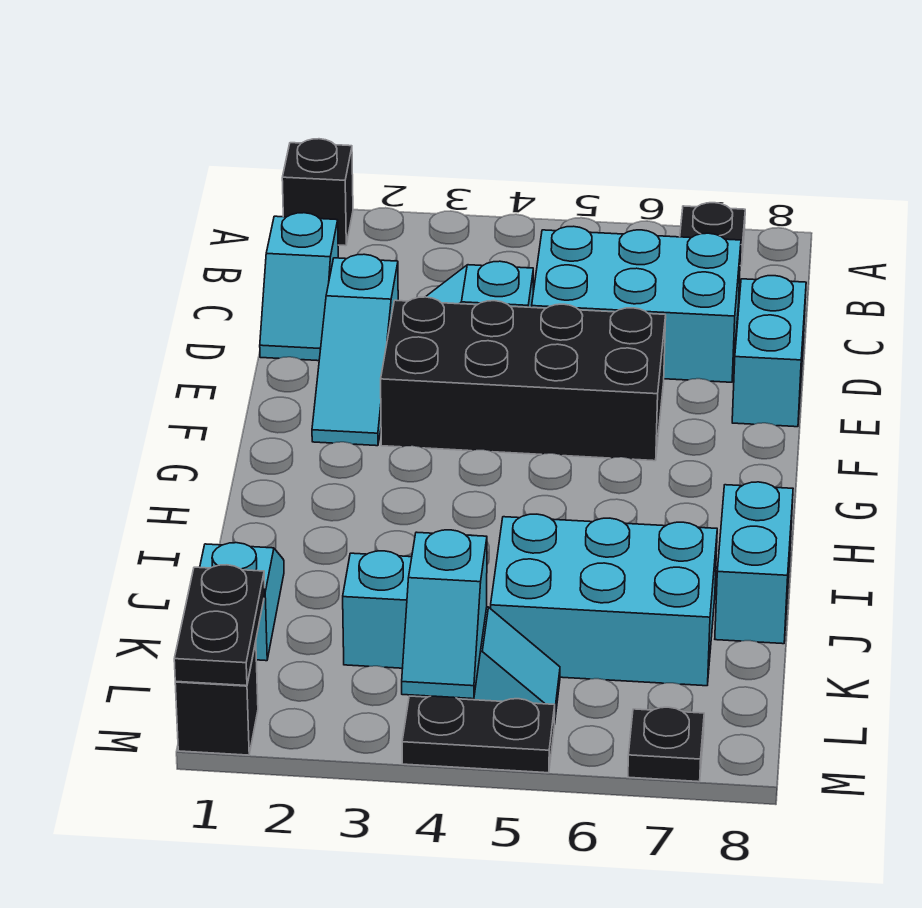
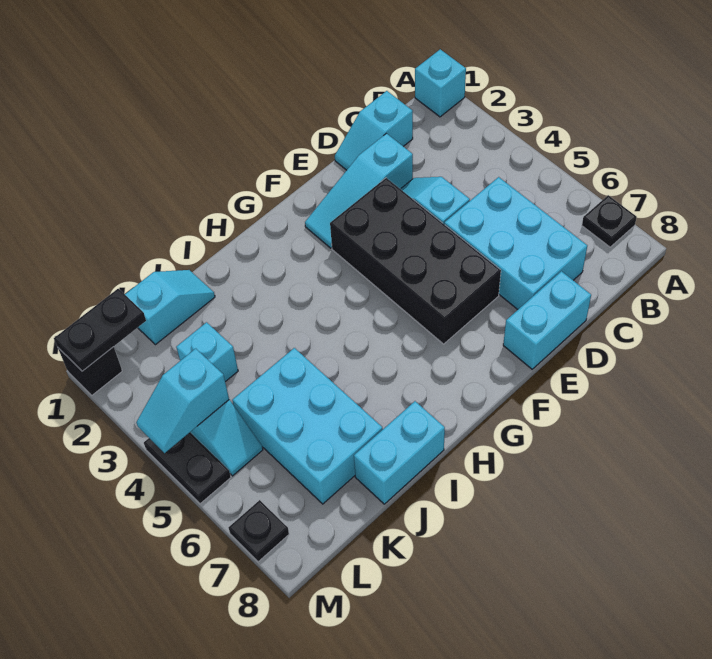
black brick A1 level 1 -> cyan brick A1 level 1

